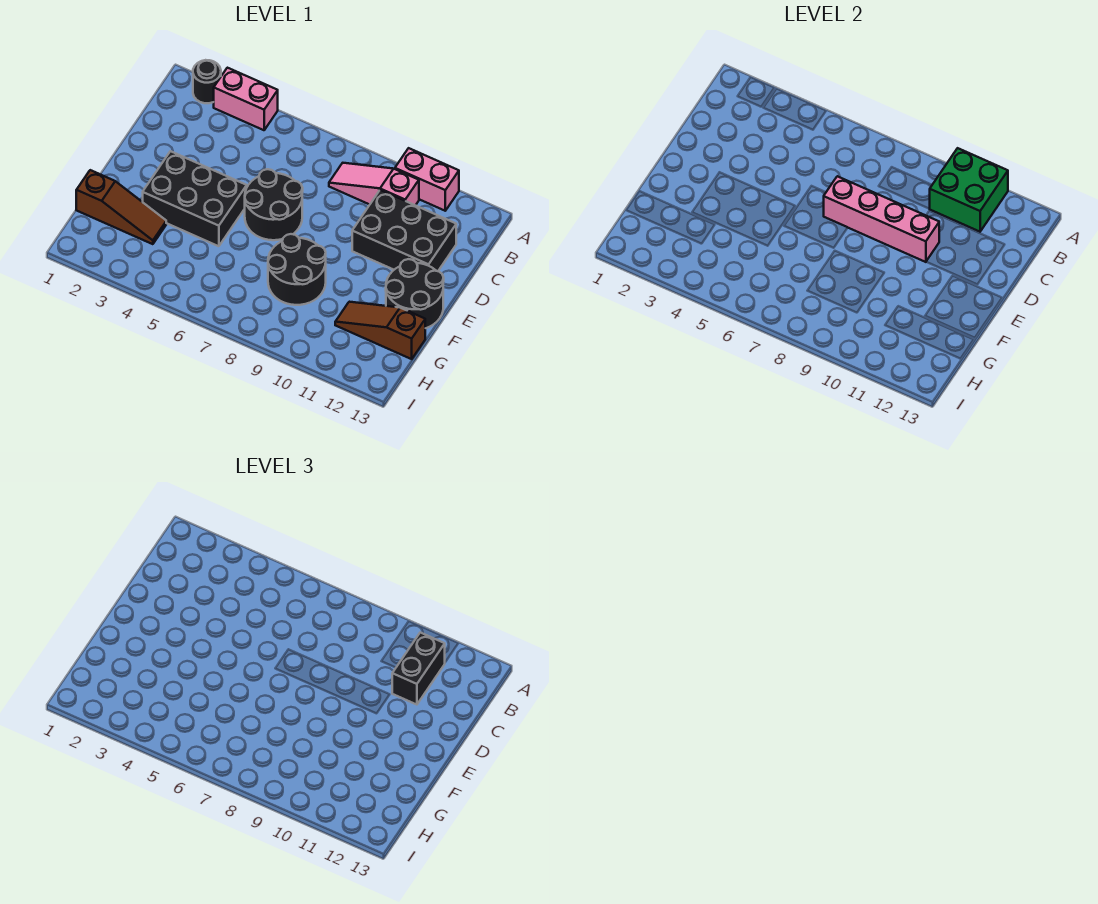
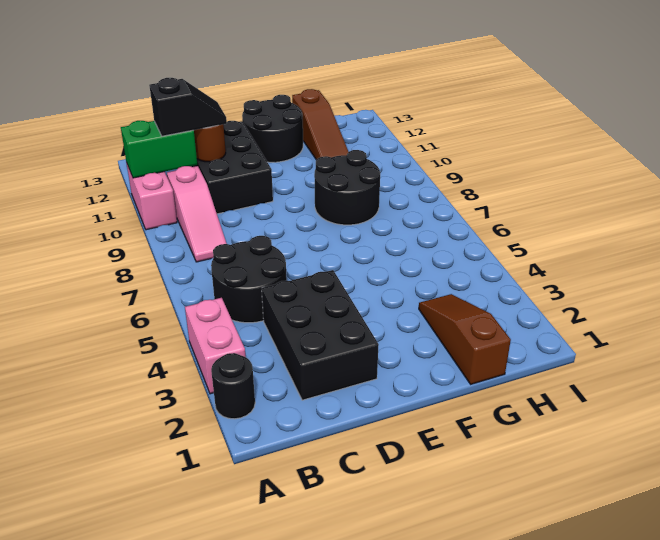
green brick A10:B11 level 2 -> green brick A11:B11 level 2
black brick B11:C11 level 3 -> black slope B11:C11 level 3 top B
none -> brown round brick C11 level 2
black round brick D6:E7 level 1 -> black round brick B5:C6 level 1
pink brick D7:D10 level 2 -> none
black brick E3:F5 level 1 -> black brick C2:D4 level 1

